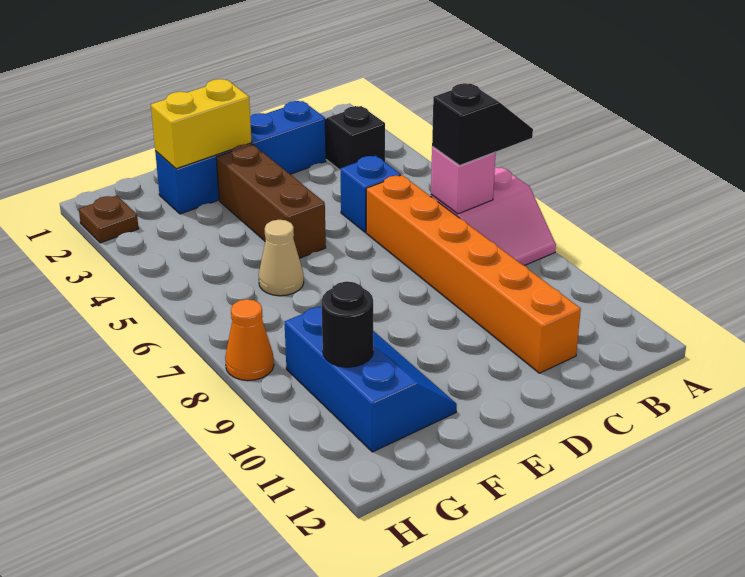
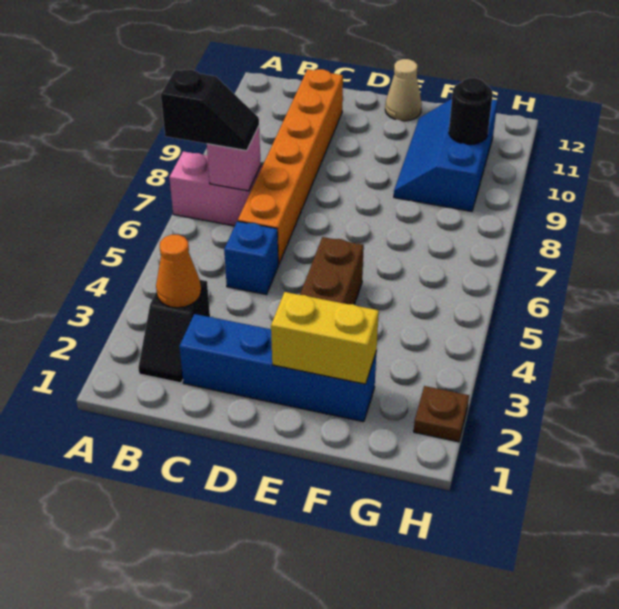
black slope A7:B7 level 3 top B -> black slope A7:B7 level 3 top A
tan cone F6 level 1 -> tan cone E12 level 1
orange cone H8 level 1 -> orange cone B3 level 2

